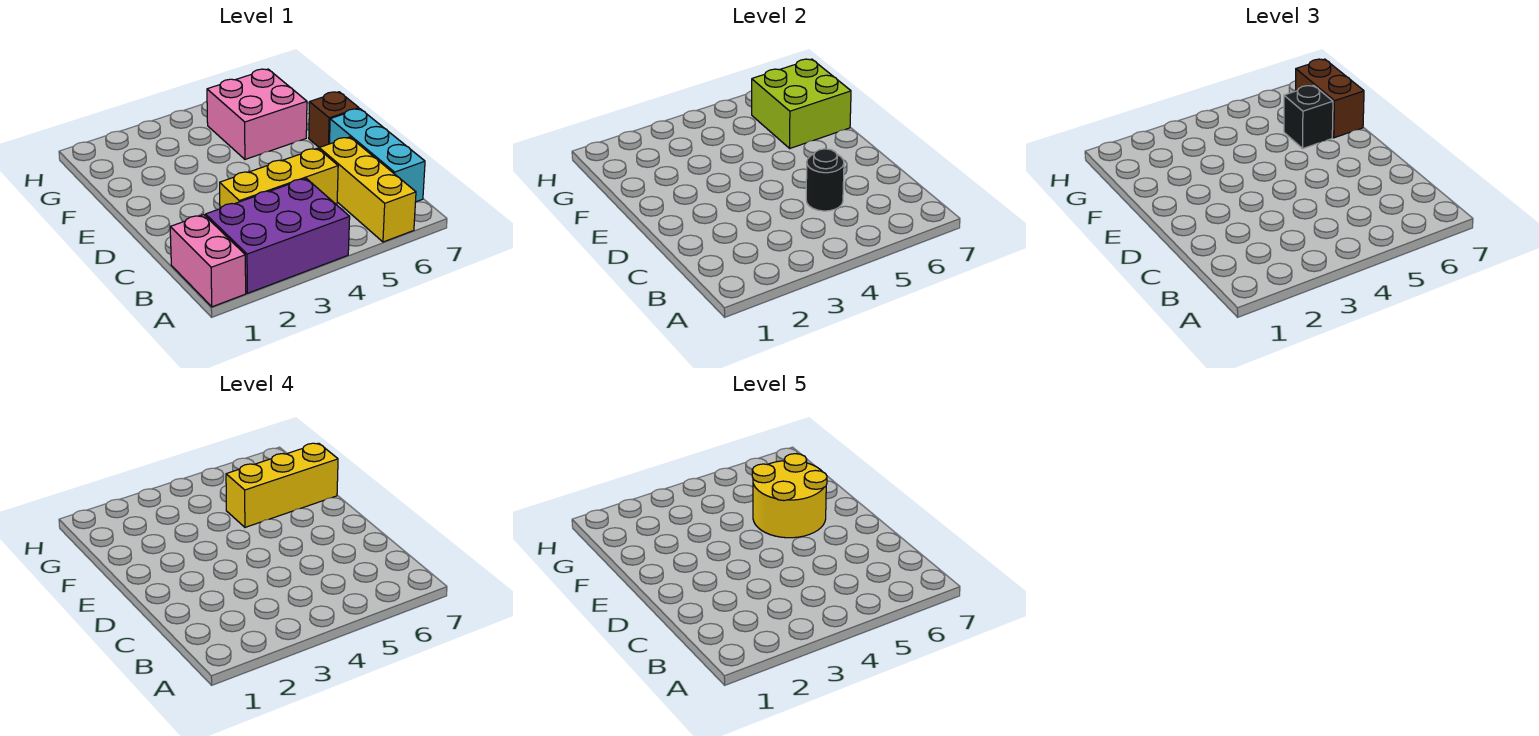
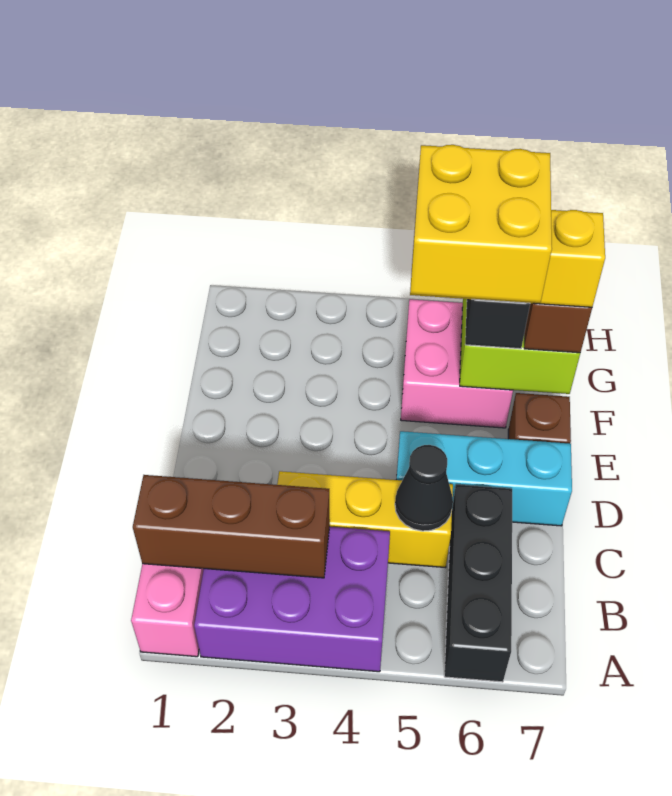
yellow brick A6:C6 level 1 -> black brick A6:C6 level 1
none -> brown brick B1:B3 level 2
cyan brick B7:D7 level 1 -> cyan brick D5:D7 level 1
black round brick C5 level 2 -> black cone C5 level 2
yellow round brick E5:F6 level 5 -> yellow brick E5:F6 level 5

